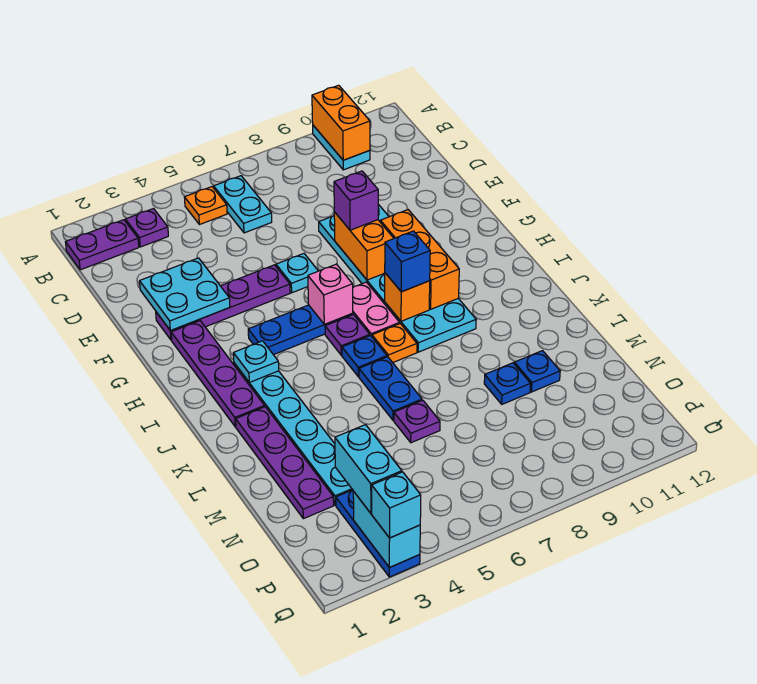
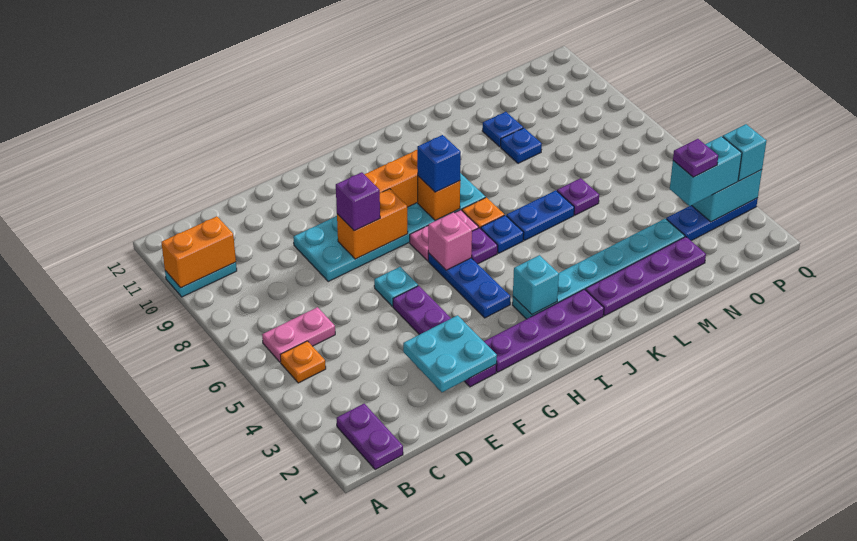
purple plate B3 level 1 -> purple plate O3 level 4
cyan plate B6:C6 level 1 -> pink plate B6:C6 level 1
cyan plate I3 level 2 -> cyan brick I3 level 2

